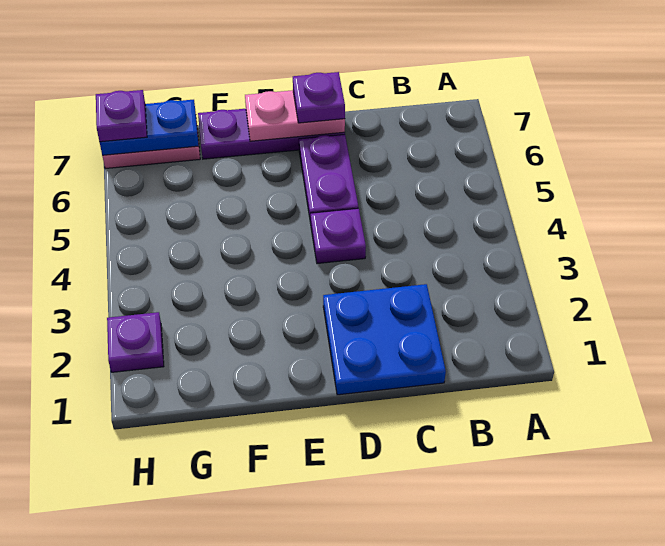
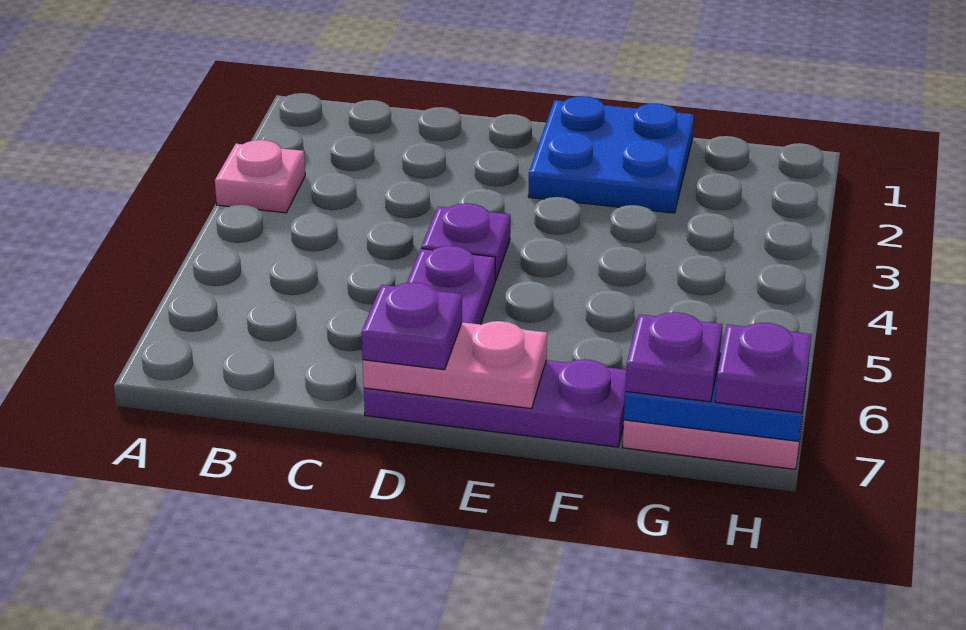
none -> pink plate A3 level 1
blue plate C1:D2 level 1 -> blue plate E1:F2 level 1
purple plate H2 level 1 -> purple plate G7 level 3

